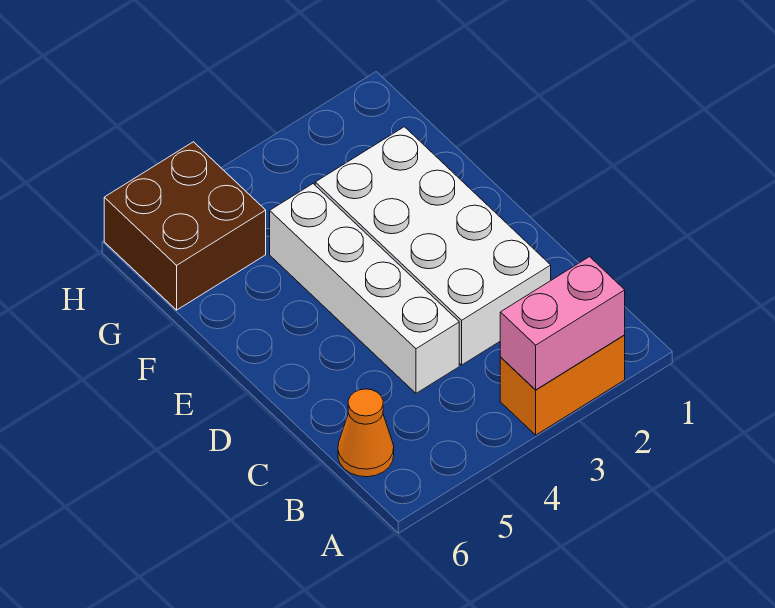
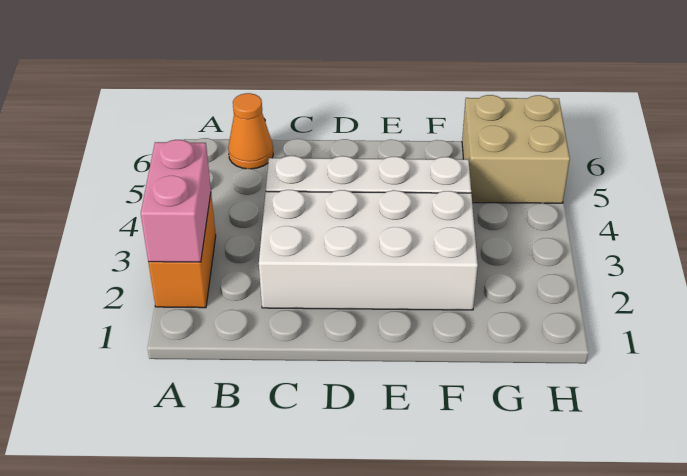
brown brick G5:H6 level 1 -> tan brick G5:H6 level 1

